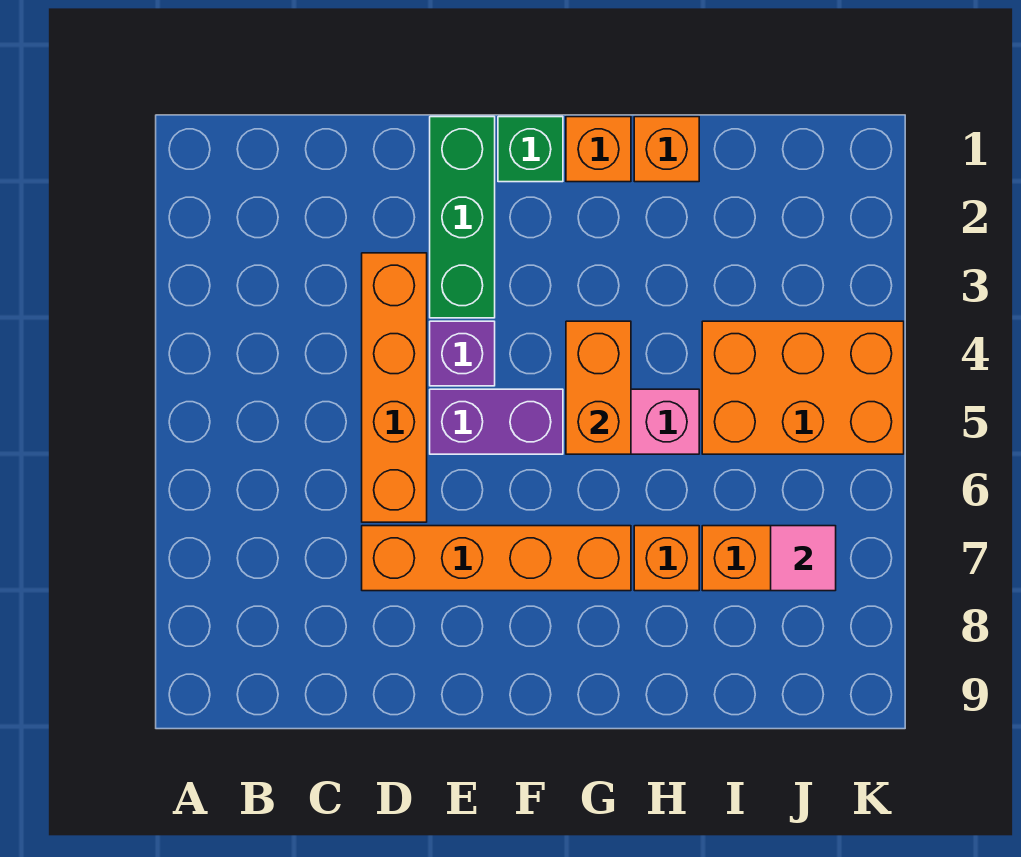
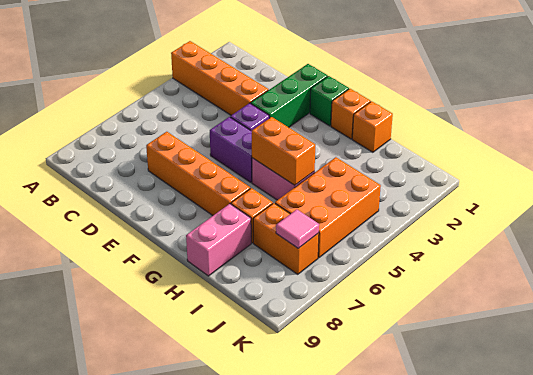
orange brick D3:D6 level 1 -> orange brick A3:D3 level 1
orange brick G4:G5 level 2 -> orange brick G5:H5 level 2
none -> pink brick H8:H9 level 1
orange brick I4:K5 level 1 -> orange brick I4:J6 level 1

